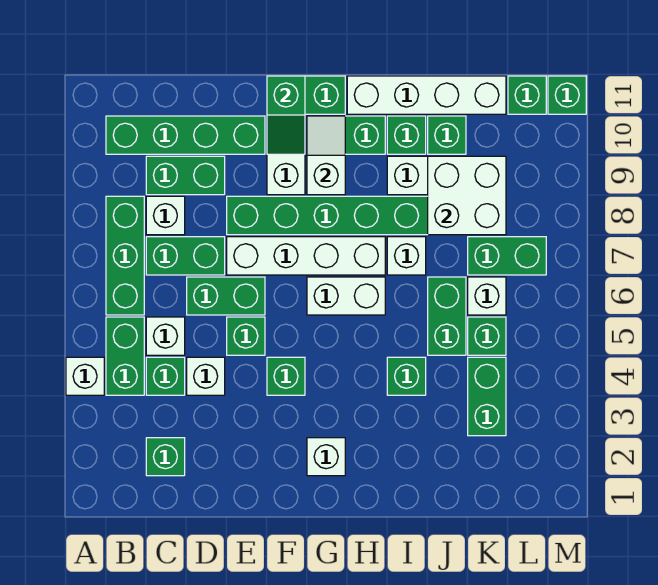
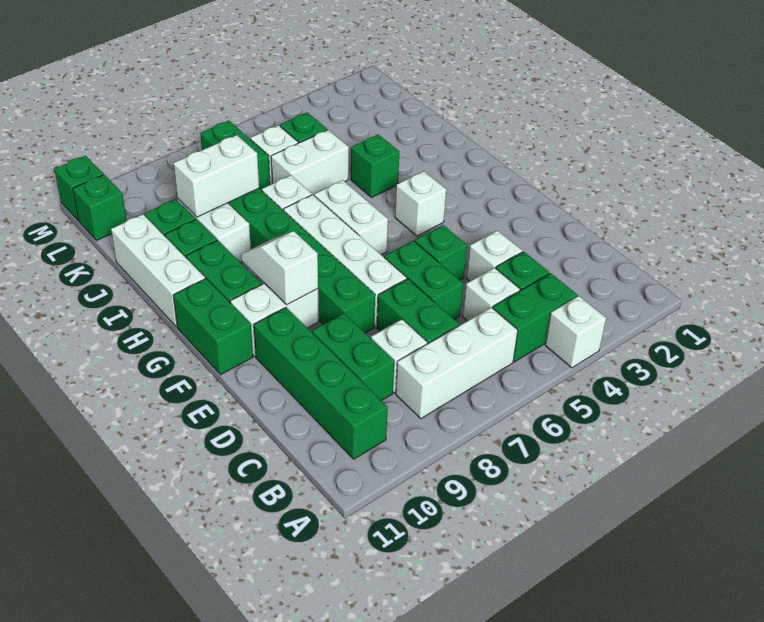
green brick B6:B8 level 1 -> white brick B6:B8 level 1
green brick C2 level 1 -> none
green brick F4 level 1 -> none
green slope F10:F11 level 2 top 11 -> none
white brick G2 level 1 -> white brick G4 level 1
white slope G9:G10 level 2 top 9 -> white slope F9:G9 level 2 top F
white brick H11:K11 level 1 -> white brick H11:J11 level 1
green brick J5:J6 level 1 -> white brick J5:J6 level 1
white brick J8:K9 level 2 -> white brick J8:J9 level 2
green brick K3:K4 level 1 -> none

